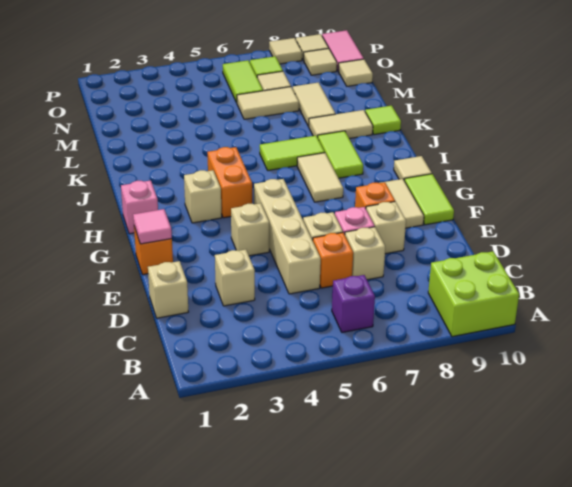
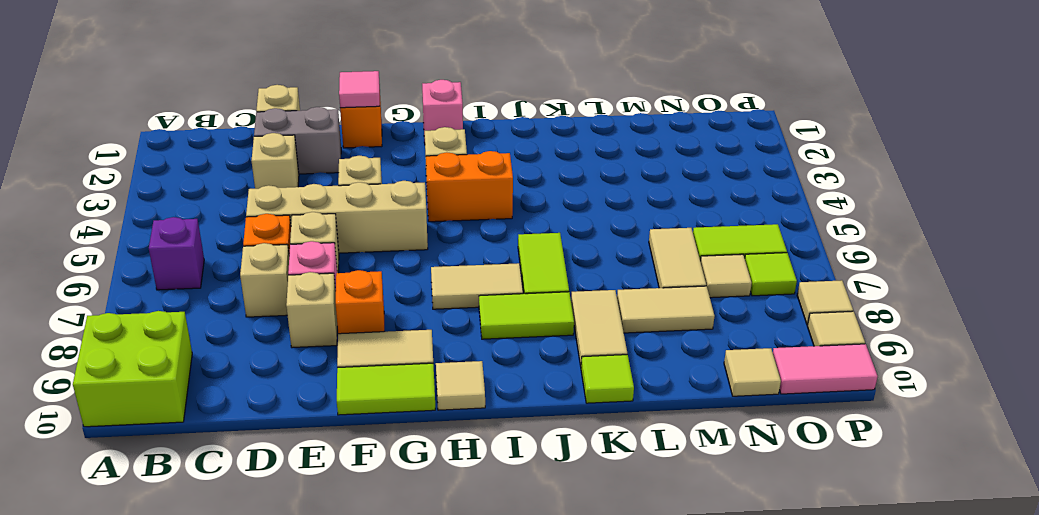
none -> grey brick D2:E2 level 1
tan tile O9 level 1 -> none

